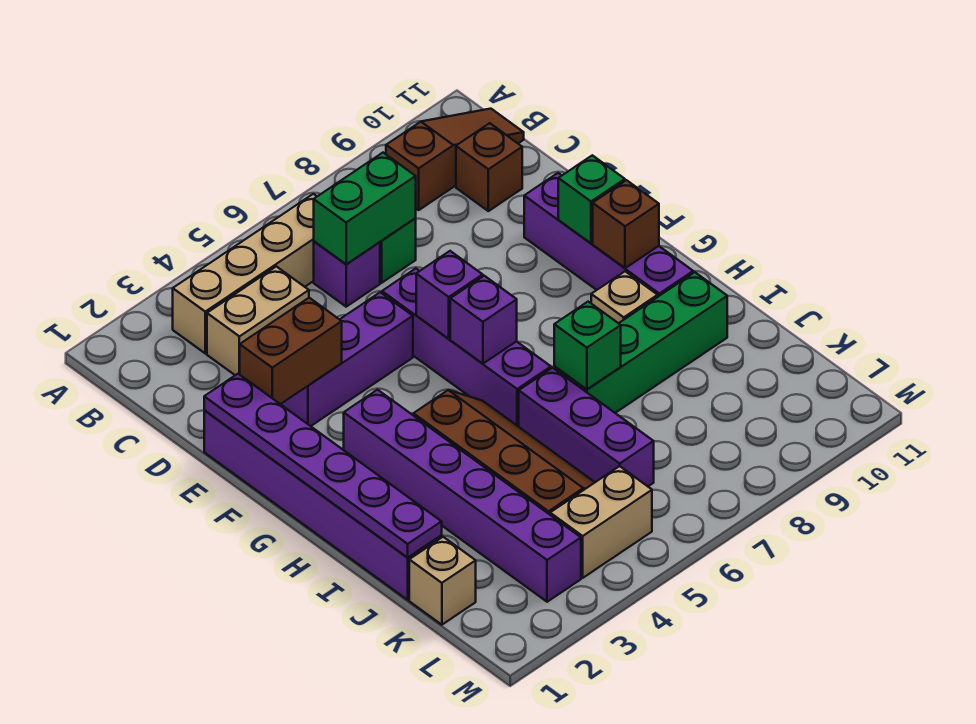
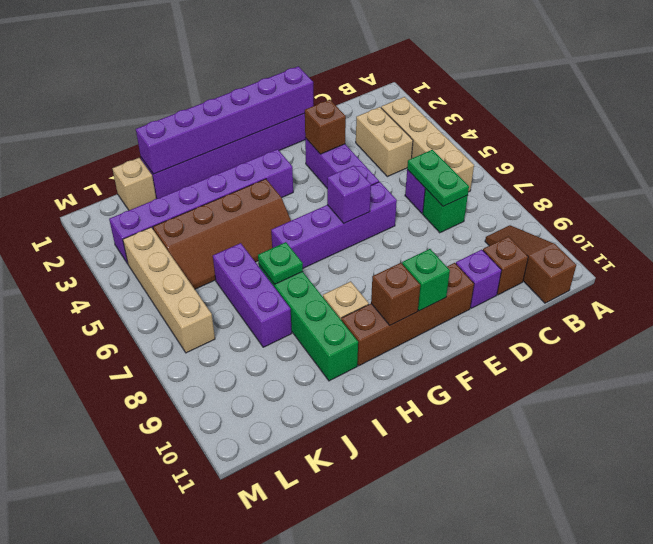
brown slope B9:B11 level 1 top 9 -> brown slope B9:B11 level 1 top 11
green brick C6:C7 level 2 -> green plate C6:C7 level 2
purple plate E1:J1 level 2 -> purple brick E1:J1 level 2
brown brick E2:E3 level 2 -> brown brick E3 level 2
purple brick E10:H10 level 1 -> brown brick E10:H10 level 1
purple brick G6 level 2 -> purple brick D10 level 1
purple brick I6:K6 level 1 -> purple brick J6:J8 level 1
green brick I7 level 2 -> green plate I7 level 2
tan brick L4:L5 level 1 -> tan brick L4:L7 level 1

